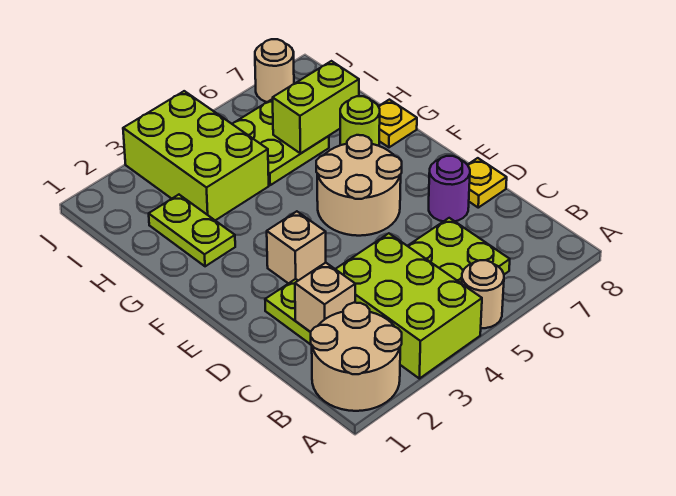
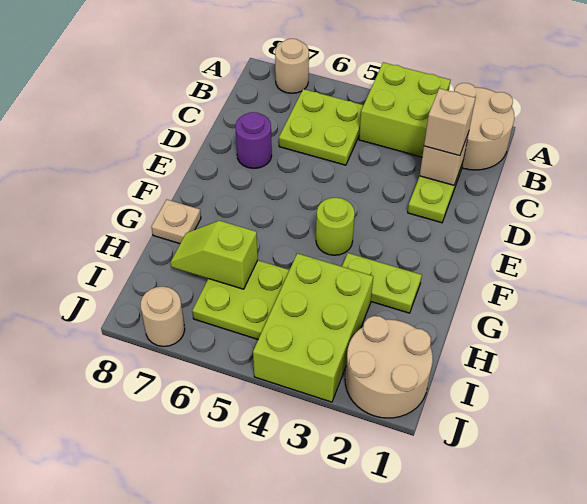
lime brick A3:C4 level 1 -> lime brick A3:B4 level 1
tan round brick A5 level 1 -> tan round brick A7 level 1
yellow plate D8 level 1 -> none
tan brick E3 level 1 -> tan brick C2 level 3
tan round brick E5:F6 level 1 -> tan round brick I1:J2 level 1
lime plate G2:H2 level 1 -> lime plate G2:G3 level 1
lime round brick G7 level 1 -> lime round brick F4 level 1
yellow plate G8 level 1 -> tan plate G8 level 1
lime brick H6:H7 level 2 -> lime slope H6:H7 level 2 top 6

